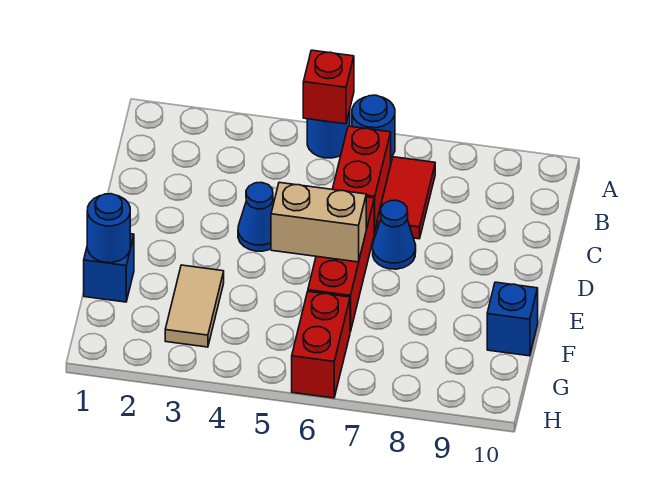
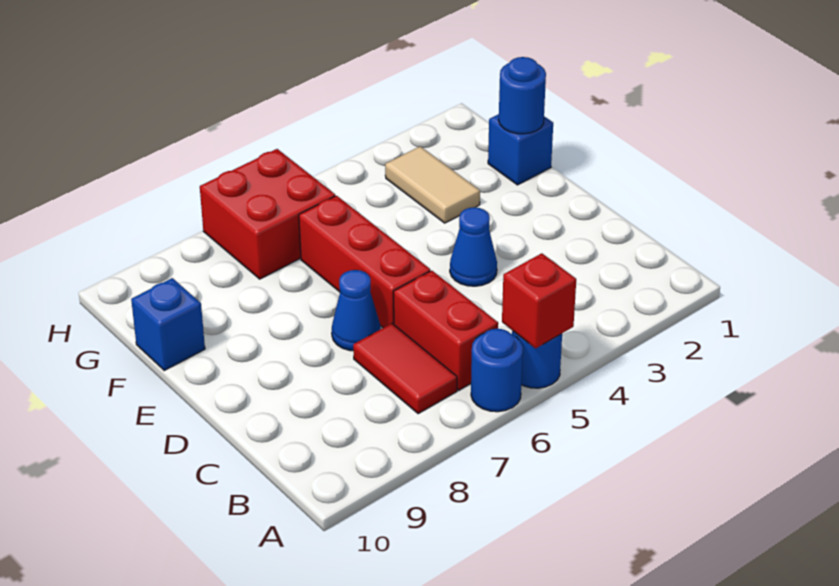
tan brick E5:E6 level 2 -> none
red brick G6:H6 level 1 -> red brick G6:H7 level 1

